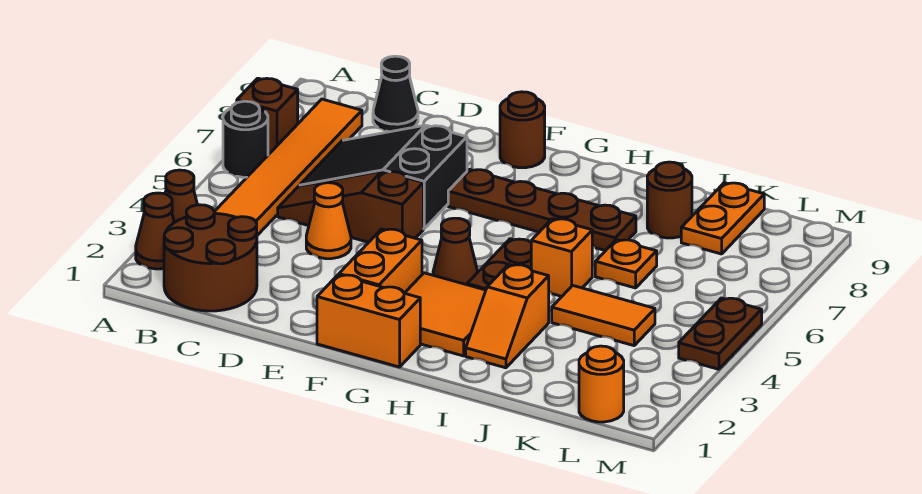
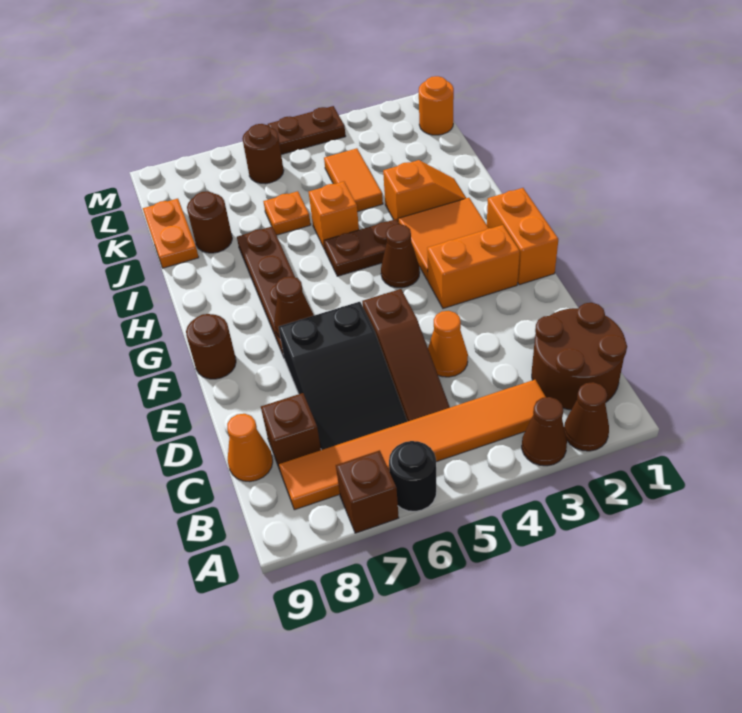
none -> brown brick C8 level 1
black cone C9 level 1 -> orange cone C9 level 1
none -> brown cone F7 level 2
orange plate K8:K9 level 1 -> orange plate J9:K9 level 1
none -> brown round brick L6 level 1

